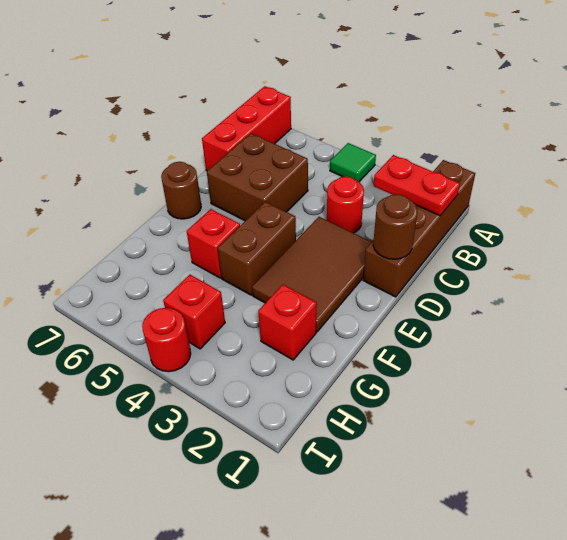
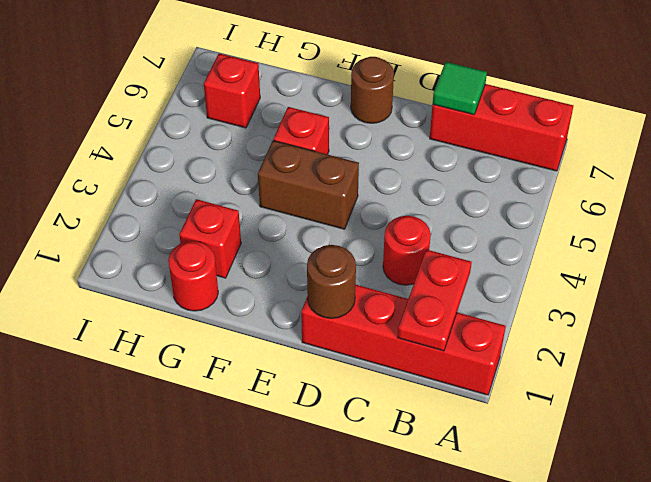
brown brick A1:D1 level 1 -> red brick A1:D1 level 1
green tile A4 level 1 -> green tile C7 level 2
brown brick C5:D6 level 1 -> none
brown tile D2:F3 level 1 -> none
red brick H4 level 1 -> red brick H6 level 1
red round brick I4 level 1 -> red round brick G1 level 1

